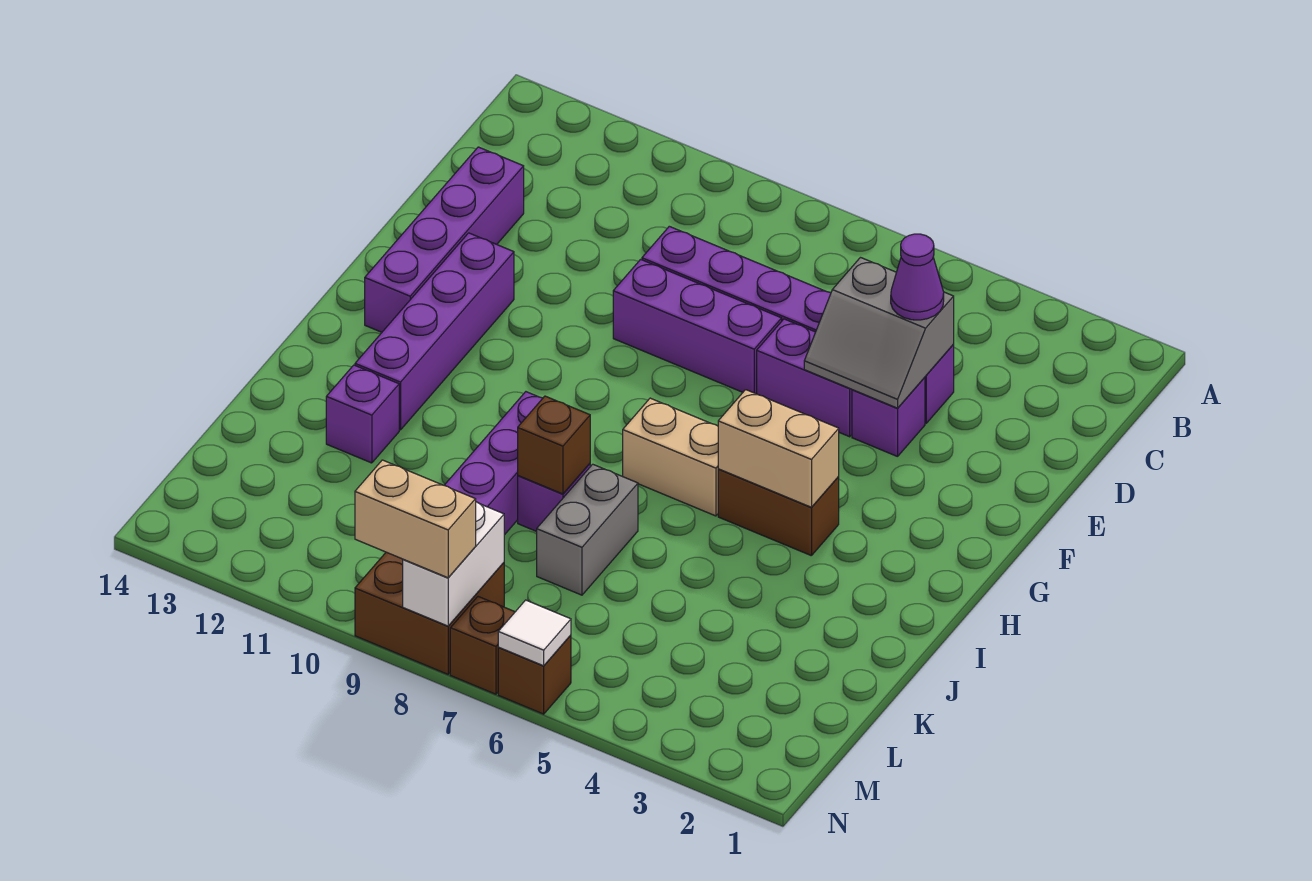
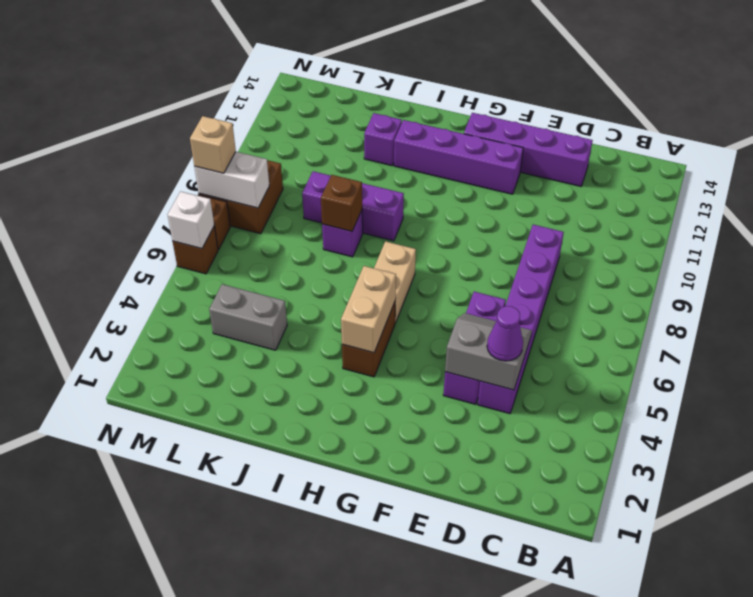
grey slope D4:E5 level 2 top D -> grey slope D4:E5 level 2 top 4
purple brick E7:E9 level 1 -> none
grey brick J7:K7 level 1 -> grey brick K4:L4 level 1
white tile N6 level 2 -> white brick N6 level 2
tan brick N8:N9 level 3 -> tan brick N8 level 3

